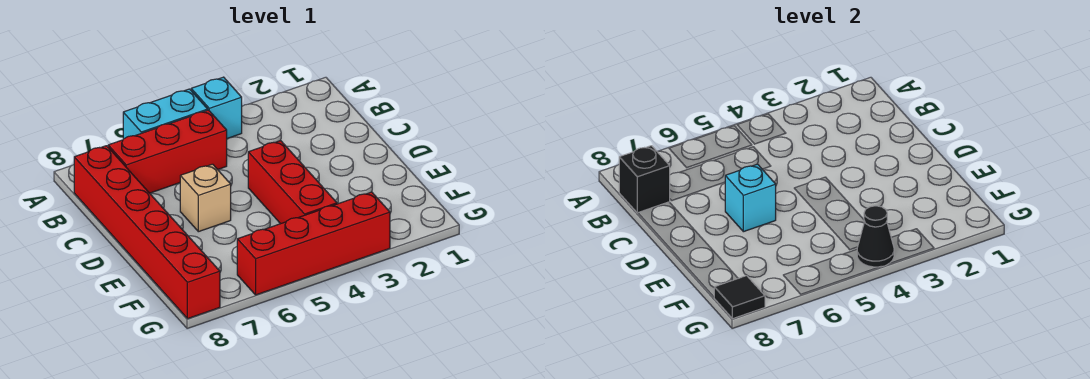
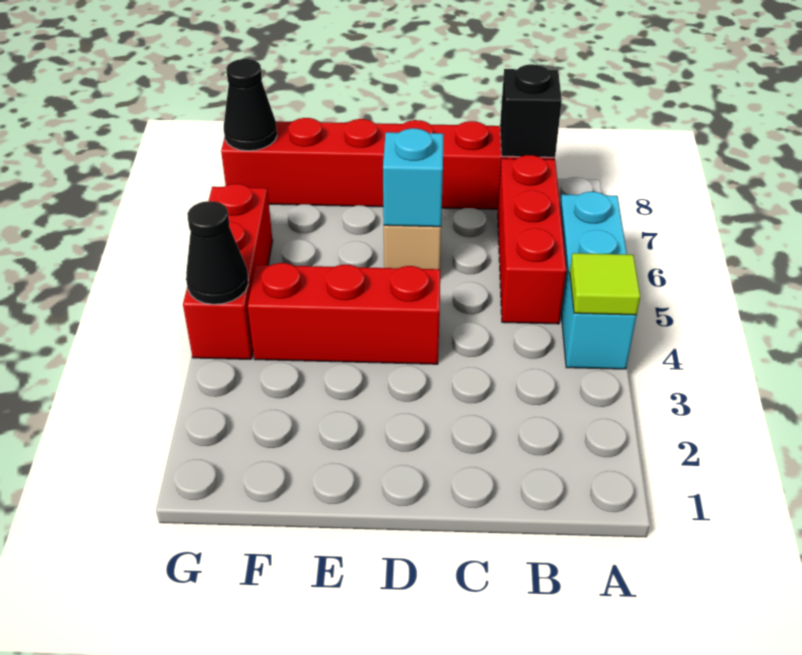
none -> lime tile A4 level 2
red brick G3:G6 level 1 -> red brick G4:G6 level 1
black tile G8 level 2 -> black cone G8 level 2

